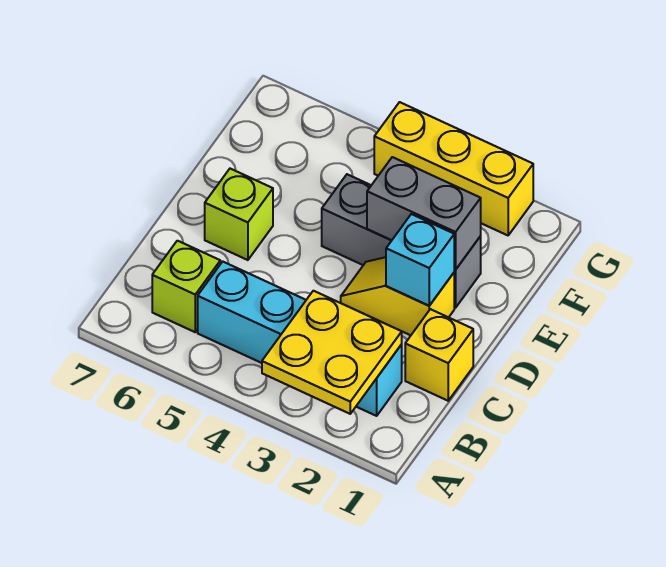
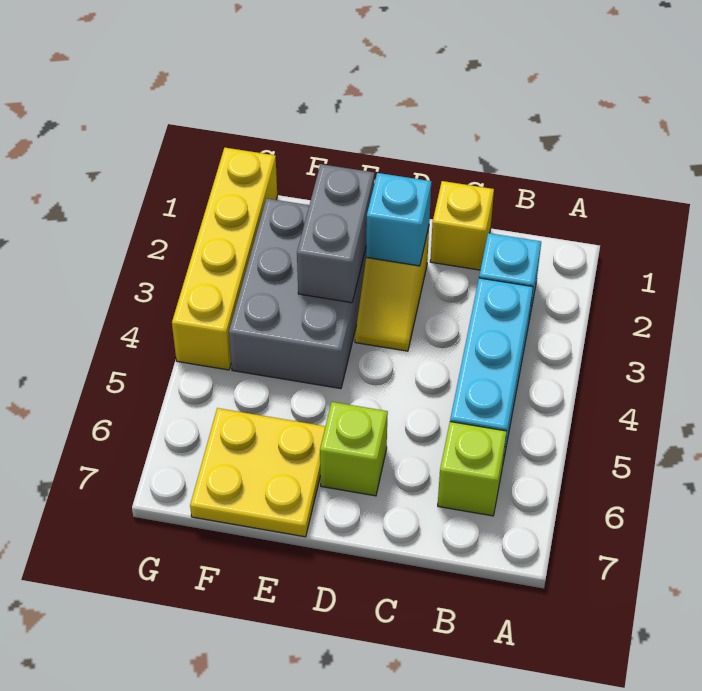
yellow plate A2:B3 level 2 -> yellow plate E6:F7 level 1
grey brick E2:E4 level 1 -> grey brick E2:F4 level 1
yellow brick G2:G4 level 1 -> yellow brick G1:G4 level 1

